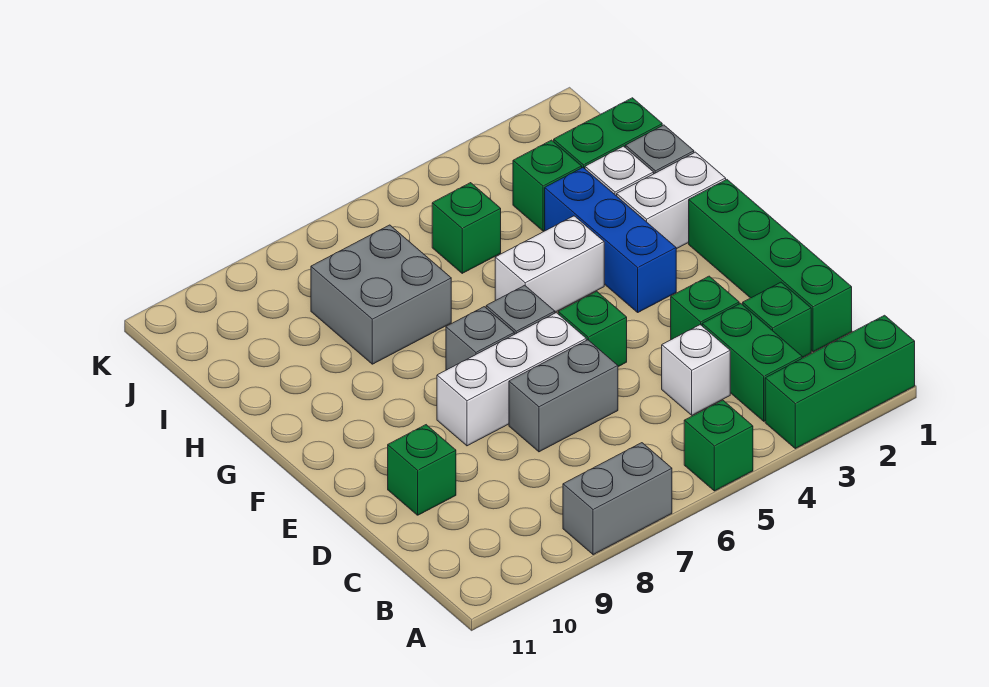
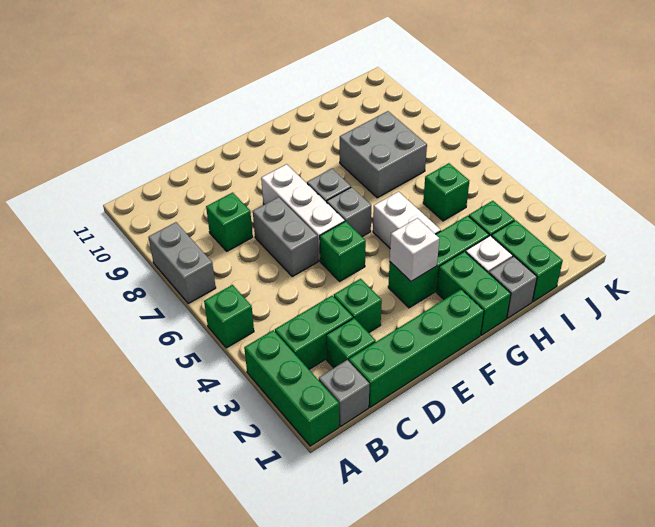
none -> grey brick B1 level 1
white brick C4 level 1 -> white brick F3 level 2
green brick D10 level 1 -> green brick C8 level 1
blue brick F3:H3 level 1 -> green brick F3:H3 level 1
white brick G1:G2 level 1 -> green brick G1:G2 level 1

